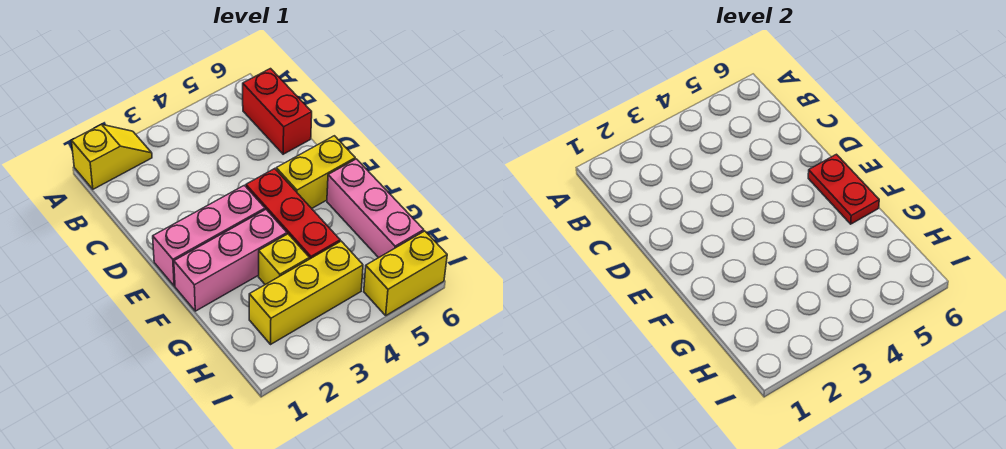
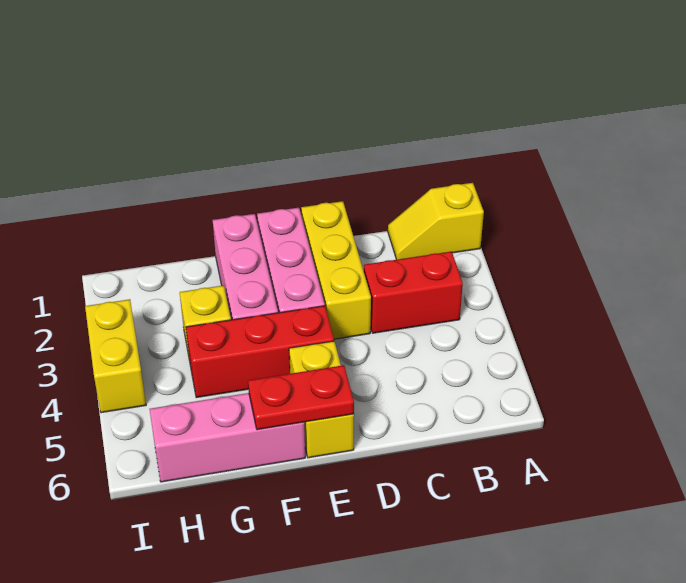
yellow slope A1:A2 level 1 top 1 -> yellow slope A1:B1 level 1 top A
red brick B6:C6 level 1 -> red brick B3:C3 level 1
yellow brick H2:H4 level 1 -> yellow brick D1:D3 level 1
yellow brick I5:I6 level 1 -> yellow brick I3:I4 level 1

